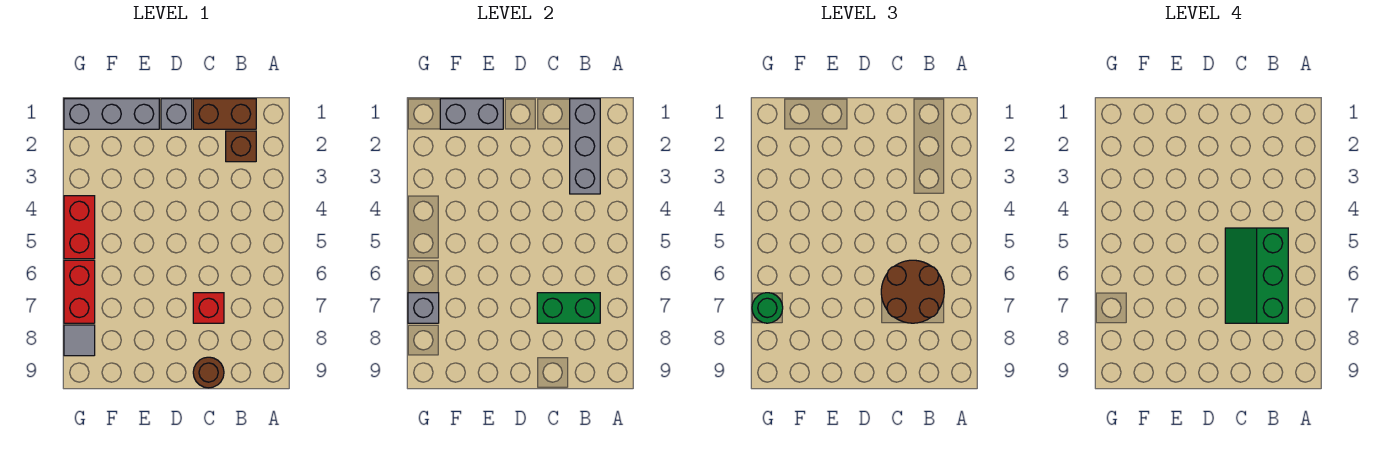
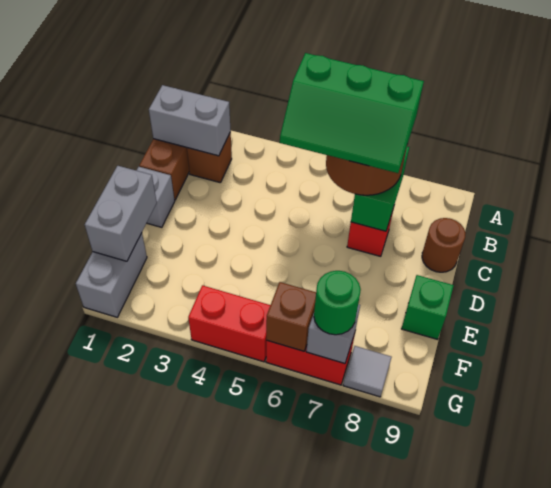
grey brick B1:B3 level 2 -> grey brick B1:B2 level 2
grey brick E1:G1 level 1 -> grey brick F1:G1 level 1
none -> green brick E9 level 1
none -> brown brick G6 level 2

